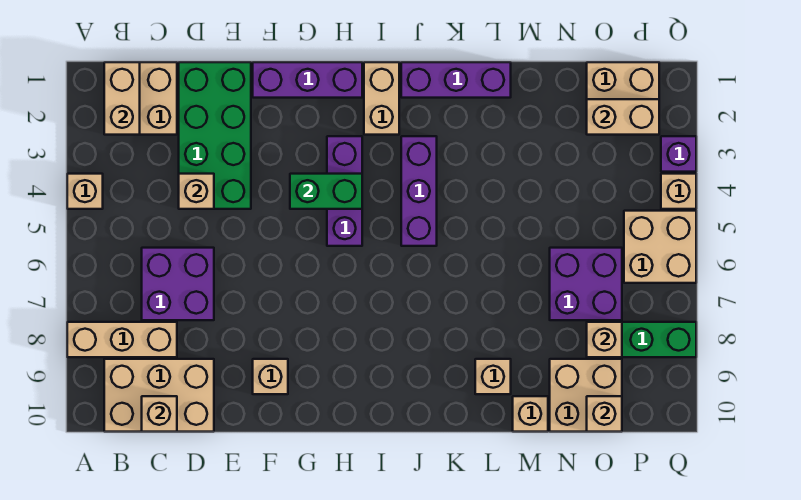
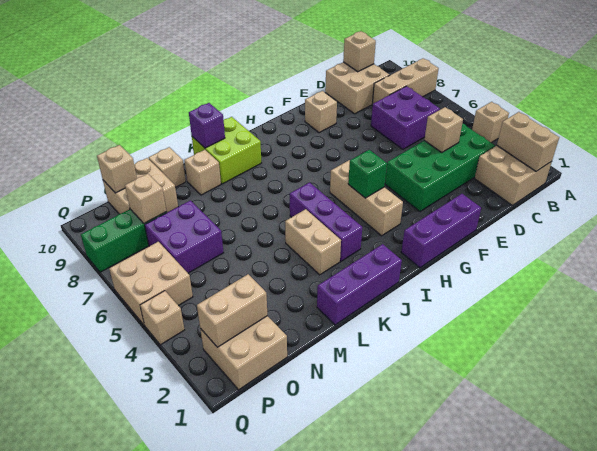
tan brick B9:D10 level 1 -> tan brick C9:D10 level 1
green brick D1:E4 level 1 -> green brick C3:F4 level 1
green brick G4:H4 level 2 -> green brick H4 level 2
purple brick H3:H5 level 1 -> tan brick H3:H5 level 1
tan brick I1:I2 level 1 -> tan brick K3:K4 level 1
none -> lime brick J9:K10 level 1
purple brick Q3 level 1 -> purple brick K10 level 2

